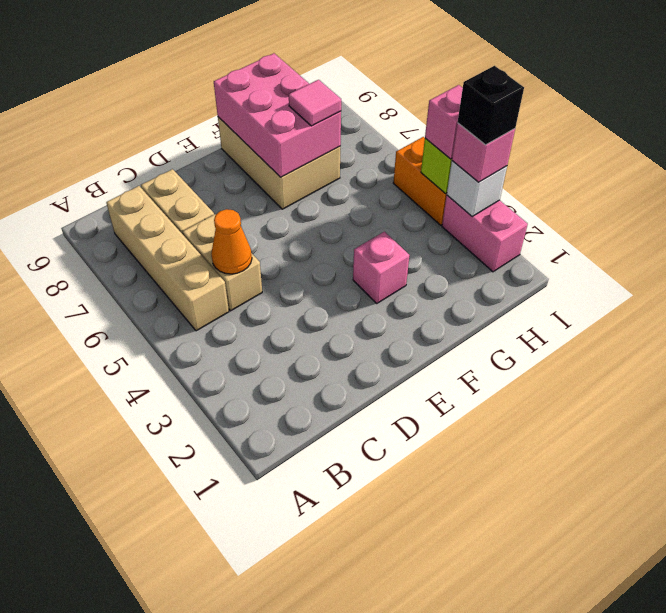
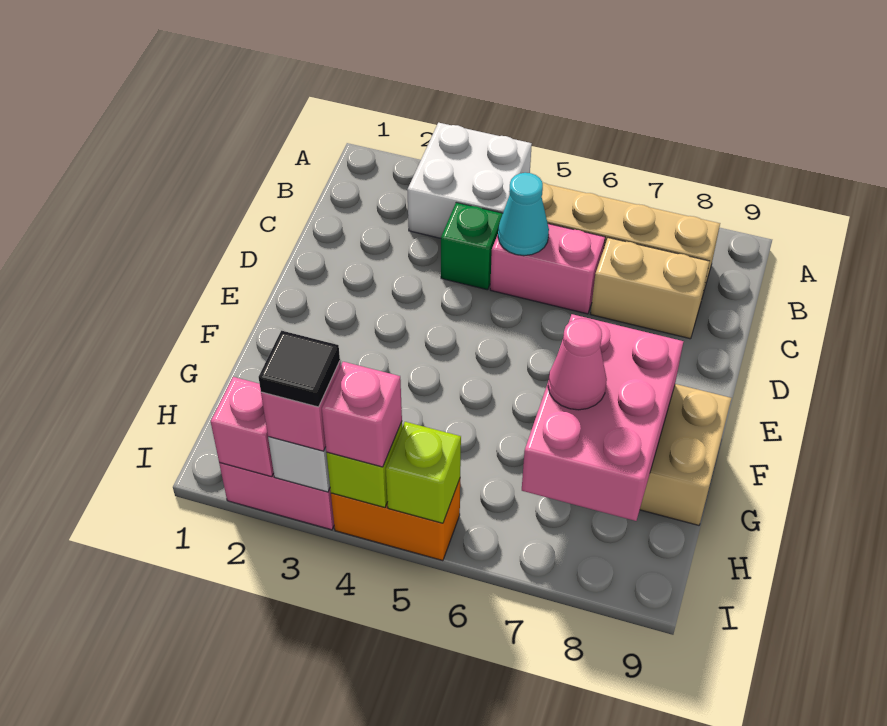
none -> white brick A3:B4 level 1
none -> green brick C4 level 1
tan brick C5:C6 level 1 -> pink brick C5:C6 level 1
orange cone C5 level 2 -> cyan cone C5 level 2
pink brick F3 level 1 -> pink brick I2 level 2
pink brick F7:G9 level 2 -> pink brick F7:H8 level 2
pink tile G7 level 3 -> pink cone G7 level 3
black brick I3 level 4 -> black tile I3 level 4
none -> lime brick I5 level 2

